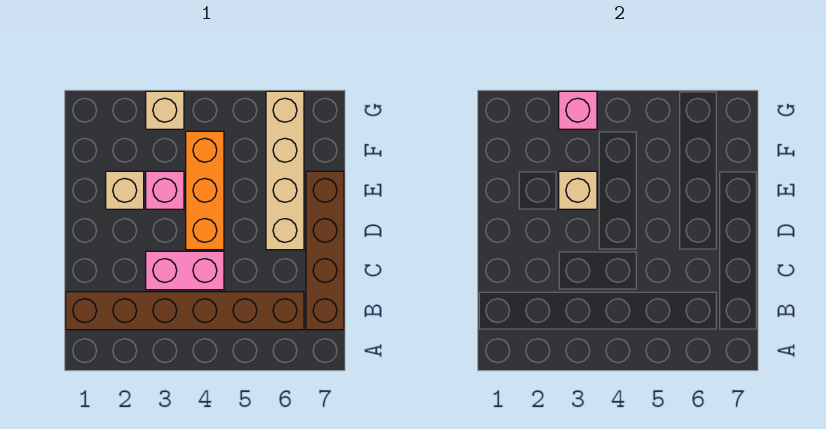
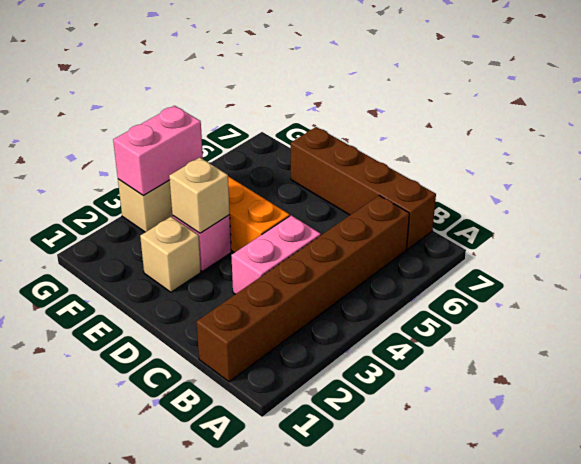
tan brick D6:G6 level 1 -> none
pink brick G3 level 2 -> pink brick G3:G4 level 2

